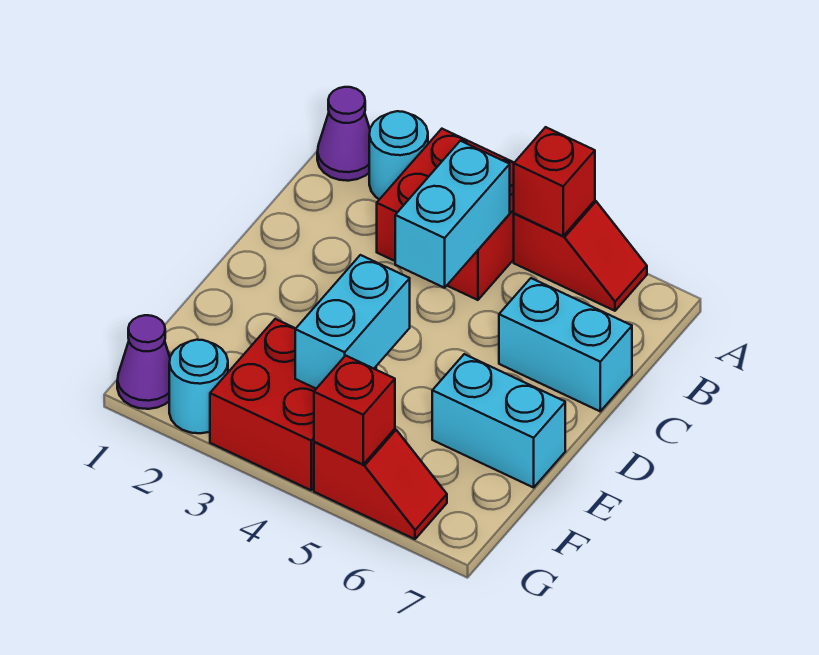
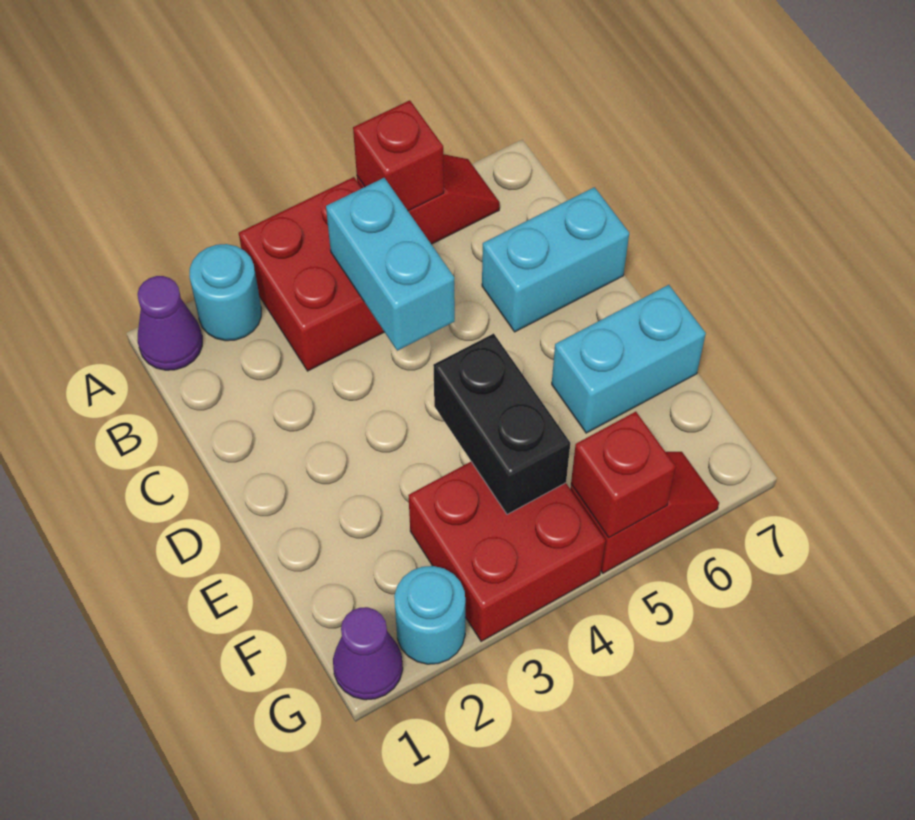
cyan brick E4:F4 level 2 -> black brick E4:F4 level 2

